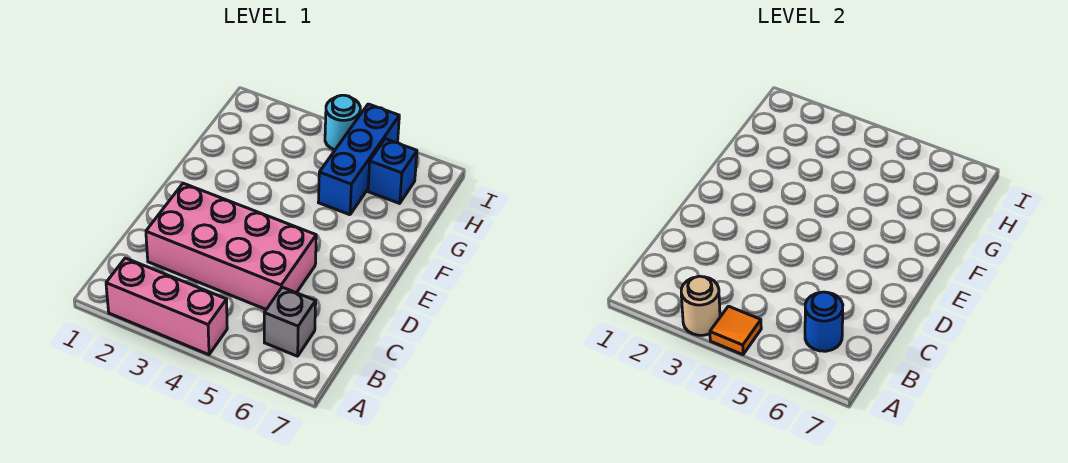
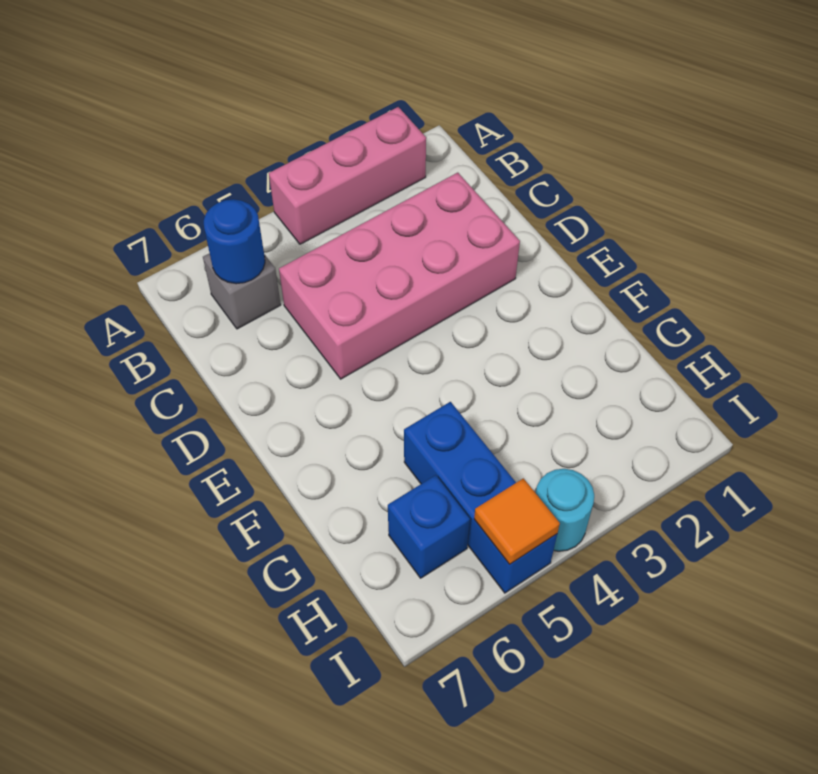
tan round brick A3 level 2 -> none
orange tile A4 level 2 -> orange tile I5 level 2

